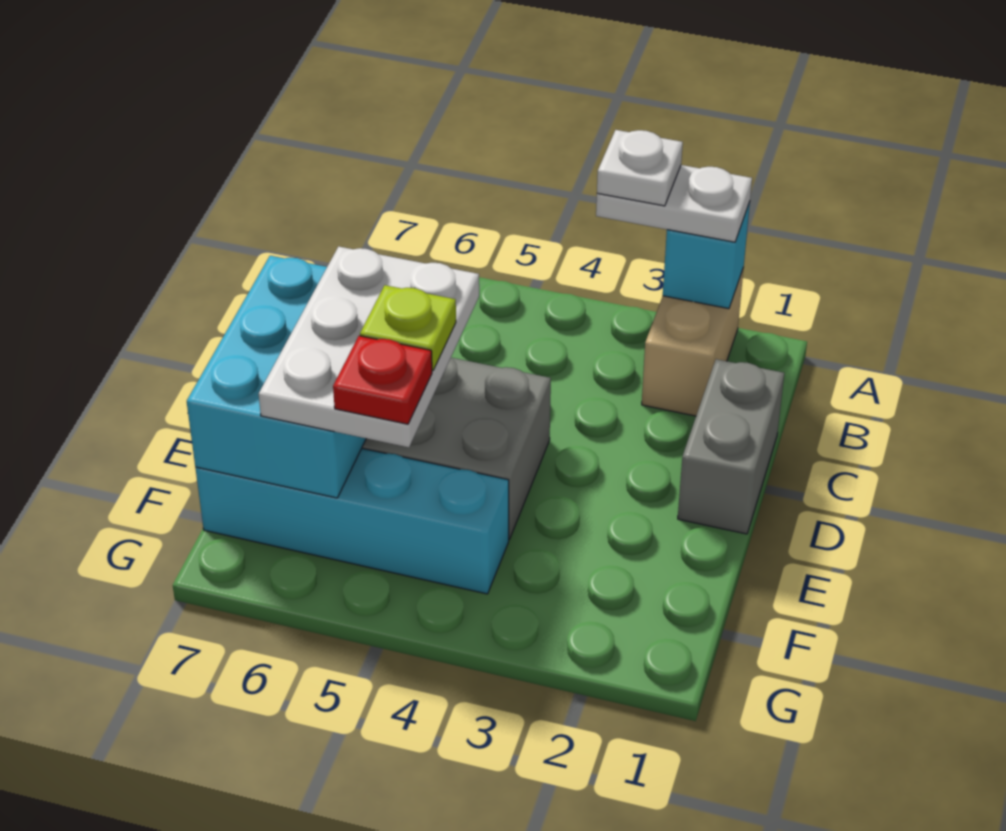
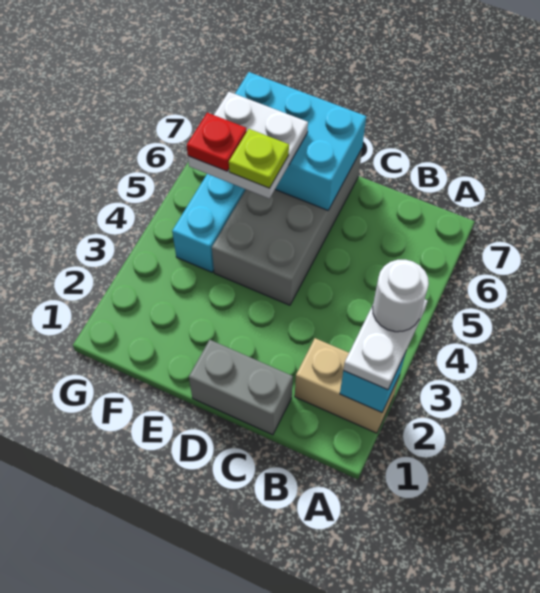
white plate A3 level 4 -> white round brick A3 level 4
white plate D5:F6 level 3 -> white plate E5:F6 level 3

